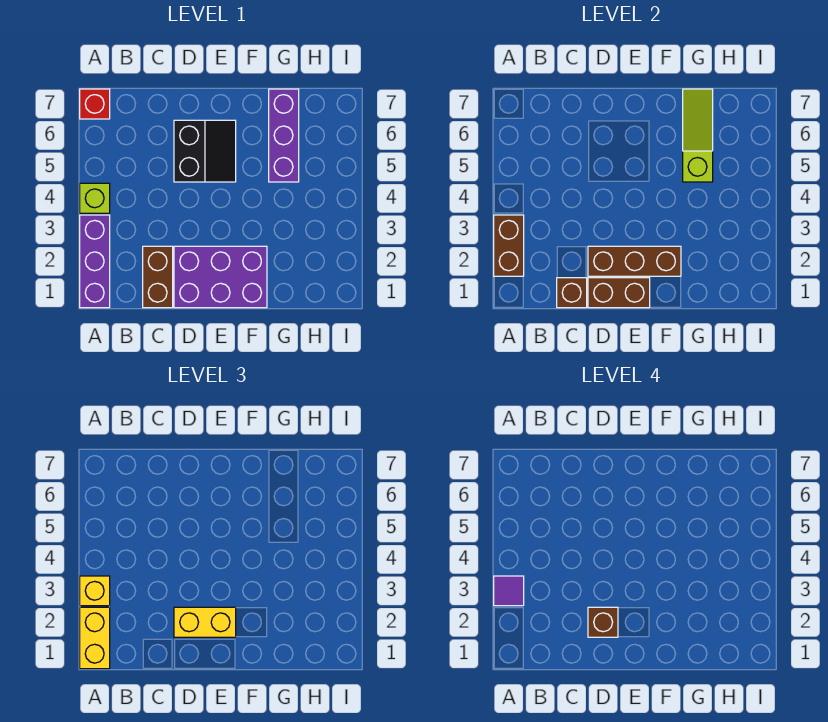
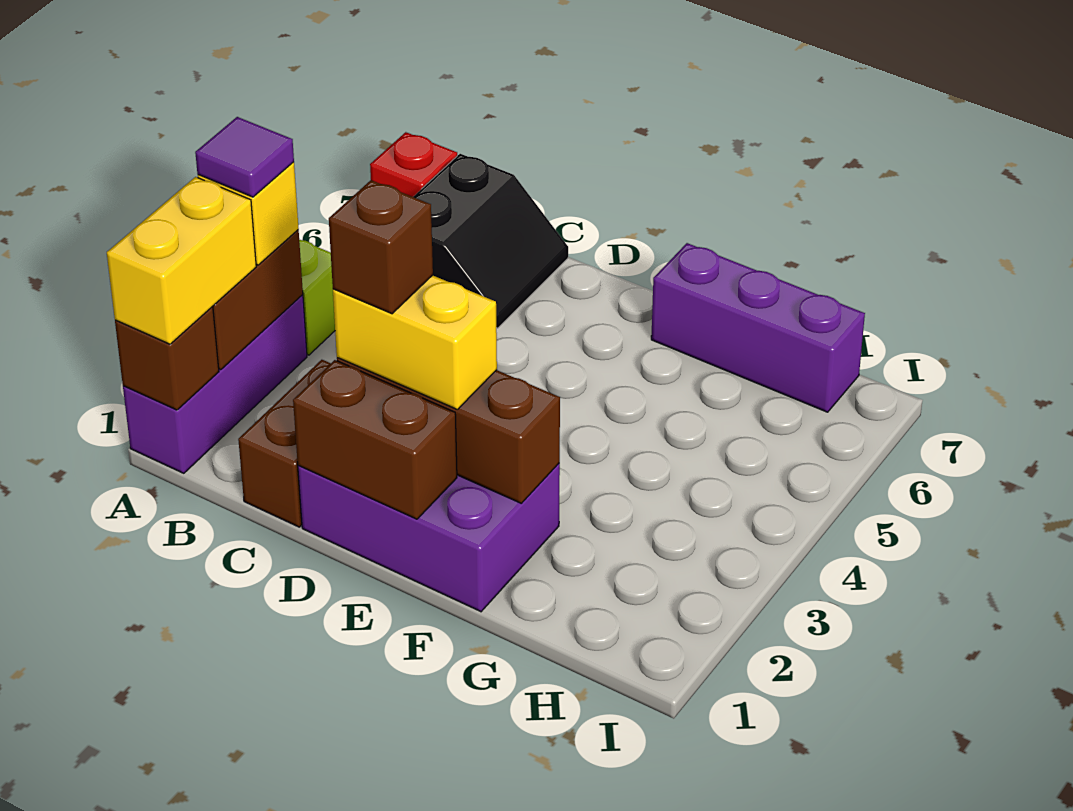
brown brick C1 level 2 -> brown brick A1 level 2
black slope D5:E6 level 1 top D -> black slope B6:C7 level 1 top B
purple brick G5:G7 level 1 -> purple brick F7:H7 level 1
lime slope G5:G7 level 2 top 5 -> none

